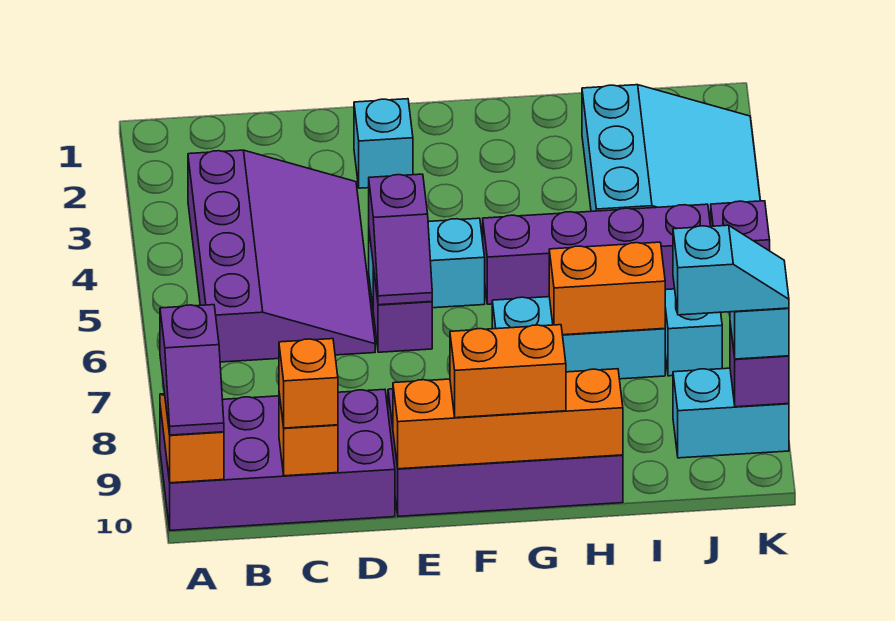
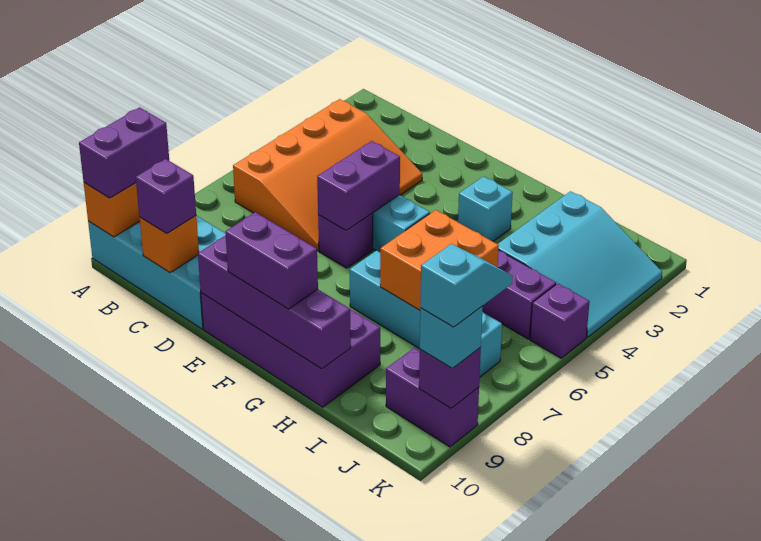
purple brick A9:D10 level 1 -> cyan brick A9:D10 level 1
purple slope A9:A10 level 3 top 9 -> purple brick A9:A10 level 3
purple slope B3:D6 level 1 top B -> orange slope B3:D6 level 1 top B
orange brick C10 level 3 -> purple brick C10 level 3
cyan brick E2 level 1 -> cyan brick G3 level 1
purple slope E5:E6 level 2 top 5 -> purple brick E5:E6 level 2
orange brick E10:H10 level 2 -> purple brick E10:H10 level 2
orange brick F10:G10 level 3 -> purple brick F10:G10 level 3
orange brick H7:I7 level 2 -> orange brick H6:I7 level 2
cyan brick J9:K9 level 1 -> purple brick J9:K9 level 1
cyan slope J9:K9 level 4 top J -> cyan slope K8:K9 level 4 top 9

